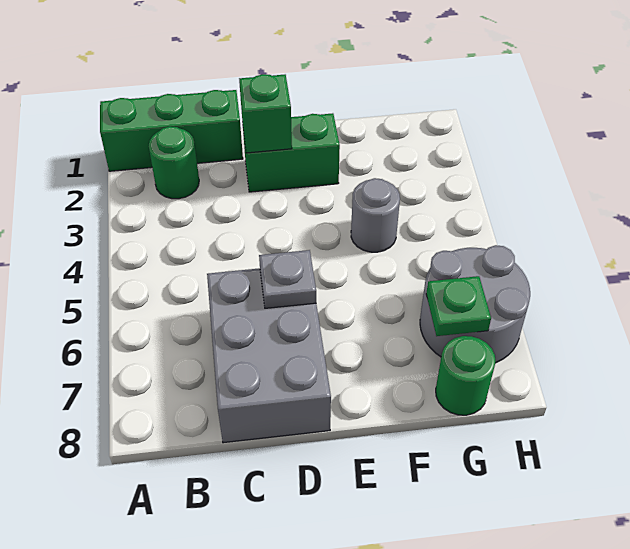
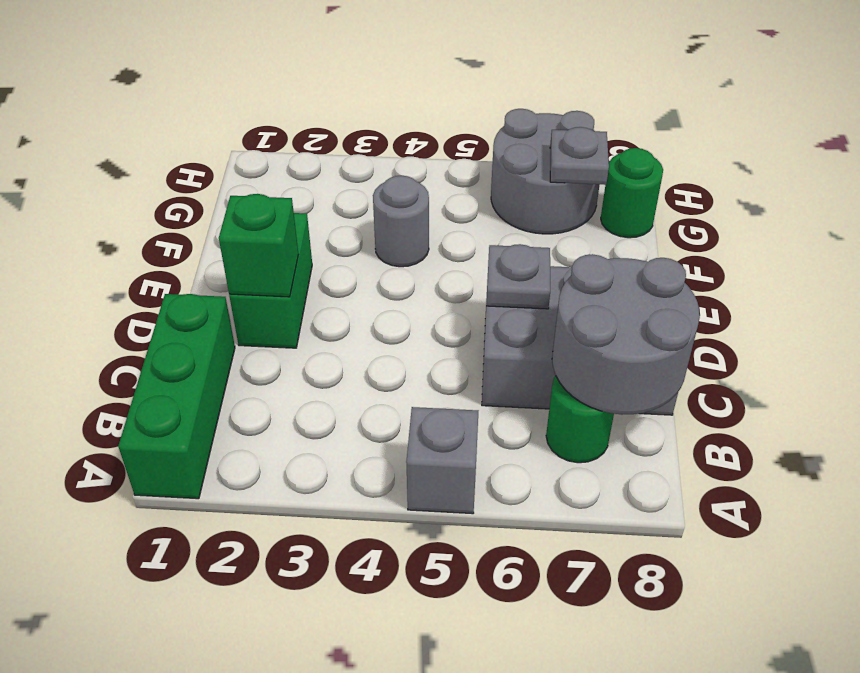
none -> grey brick A5 level 1
green round brick B2 level 1 -> green round brick B7 level 1
none -> grey round brick B7:C8 level 2
green plate G7 level 2 -> grey plate G7 level 2

